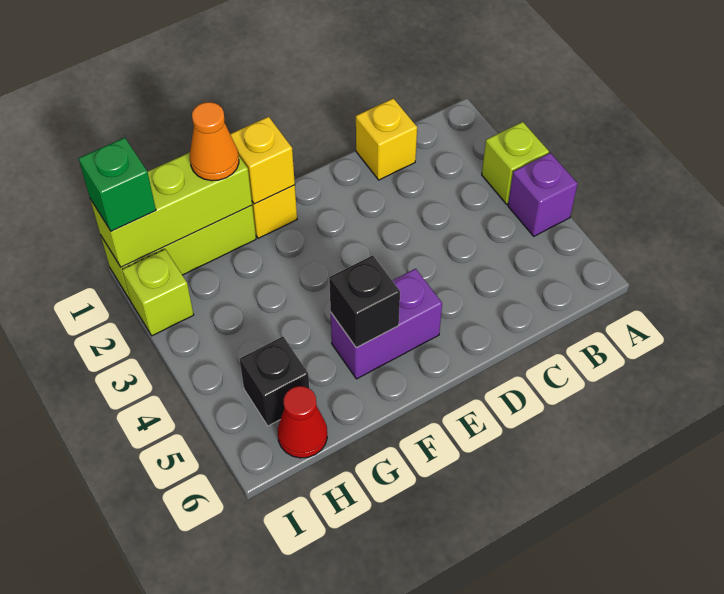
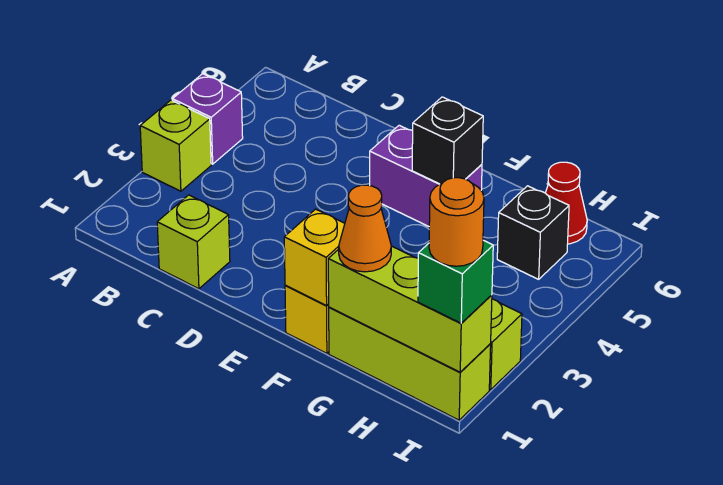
yellow brick C1 level 1 -> lime brick C1 level 1
none -> orange round brick I1 level 4

